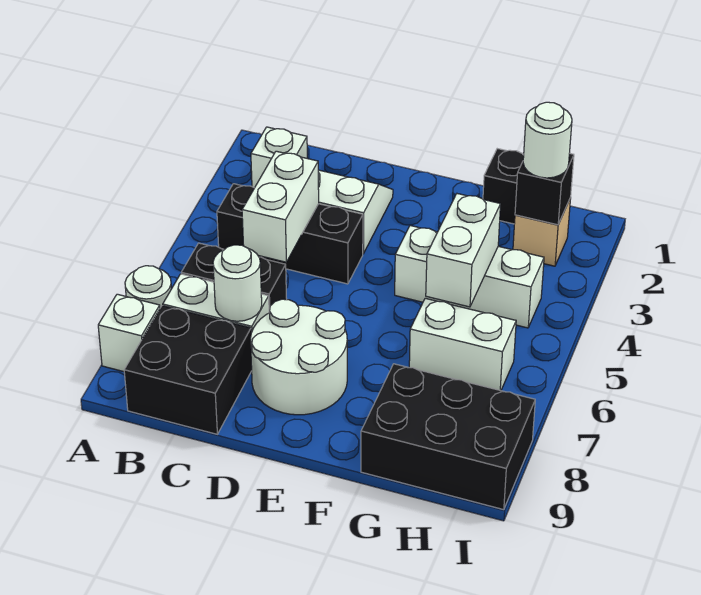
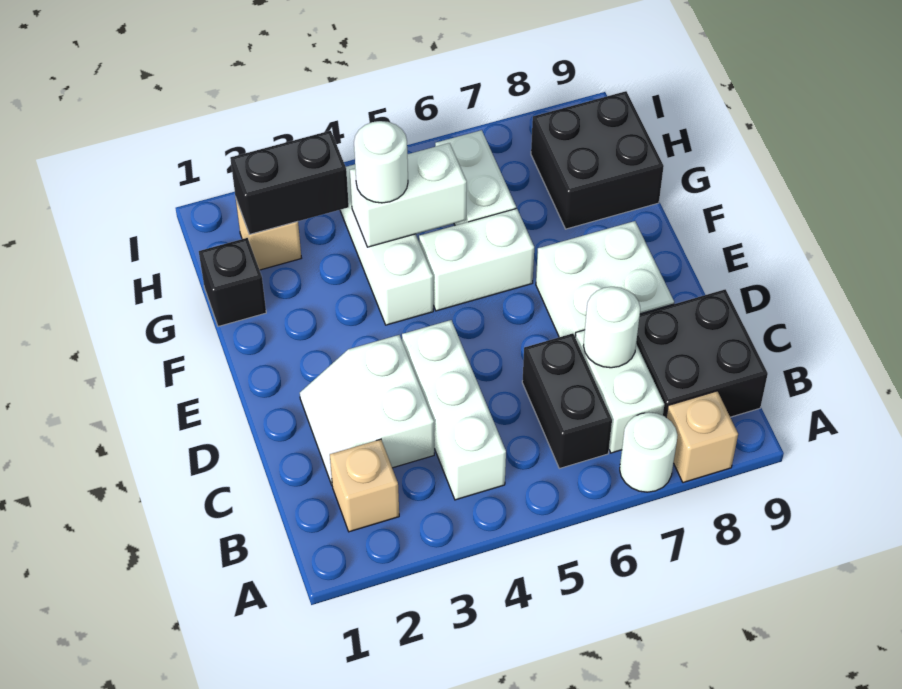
white brick A8 level 1 -> tan brick A8 level 1
white brick B2 level 1 -> tan brick B2 level 1
black brick B4:D4 level 1 -> white brick B4:D4 level 1
white brick C4:C5 level 2 -> white brick F5:F6 level 1
white round brick D7:E8 level 1 -> white brick D7:E8 level 1
black brick G8:I9 level 1 -> black brick G8:H9 level 1
black brick H2 level 2 -> black brick H2:H3 level 2
white round brick H2 level 3 -> white round brick G4 level 3

